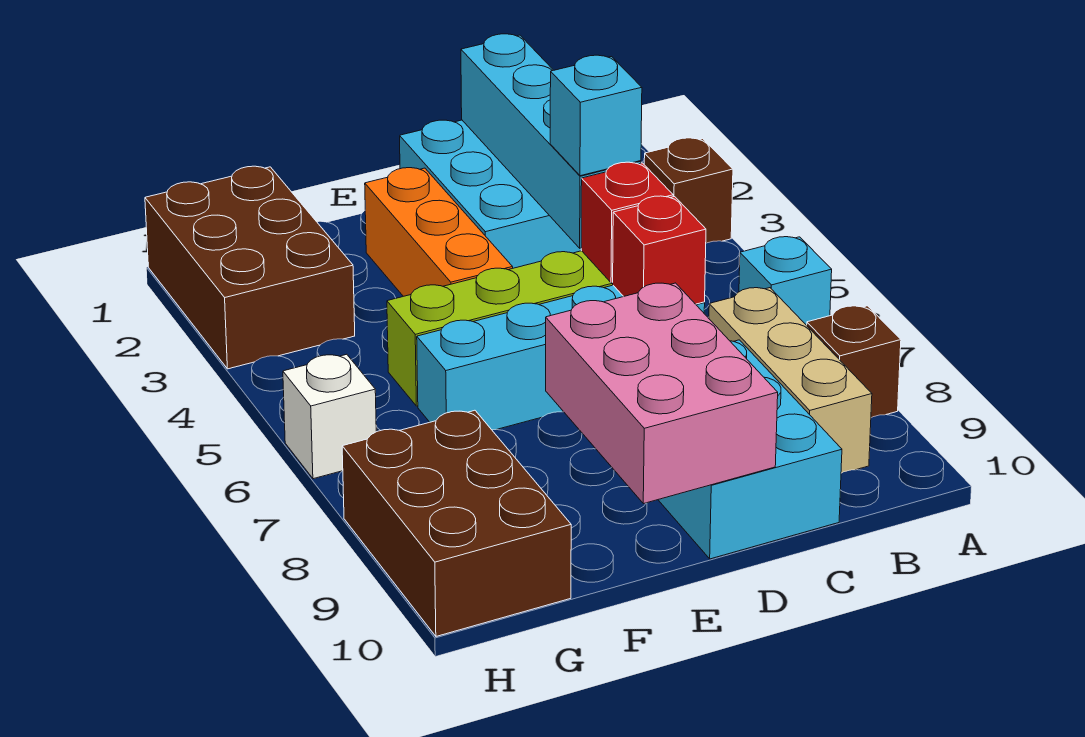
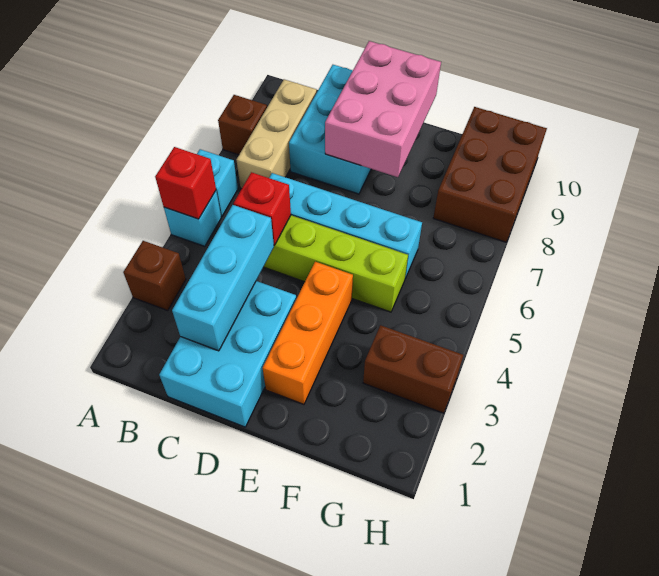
cyan brick C1:C4 level 2 -> cyan brick C2:C4 level 2
cyan brick C4 level 3 -> cyan brick A5 level 1
red brick C6 level 2 -> red brick A5 level 2
brown brick G1:H3 level 1 -> brown brick G3:H3 level 1
white brick H6 level 1 -> none

